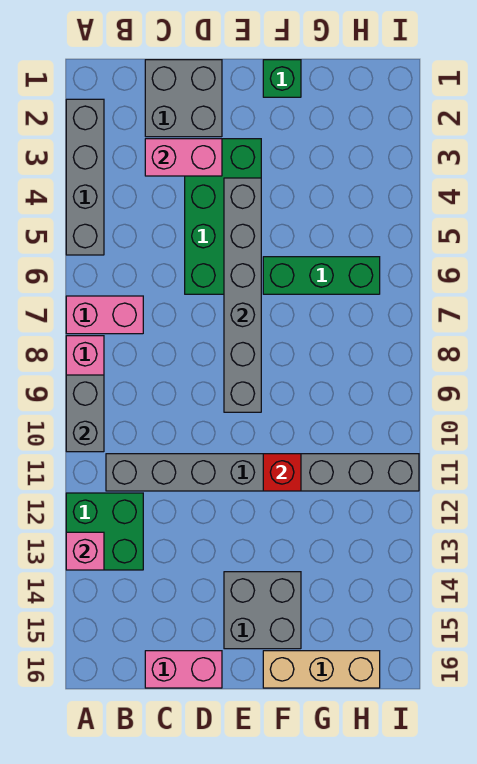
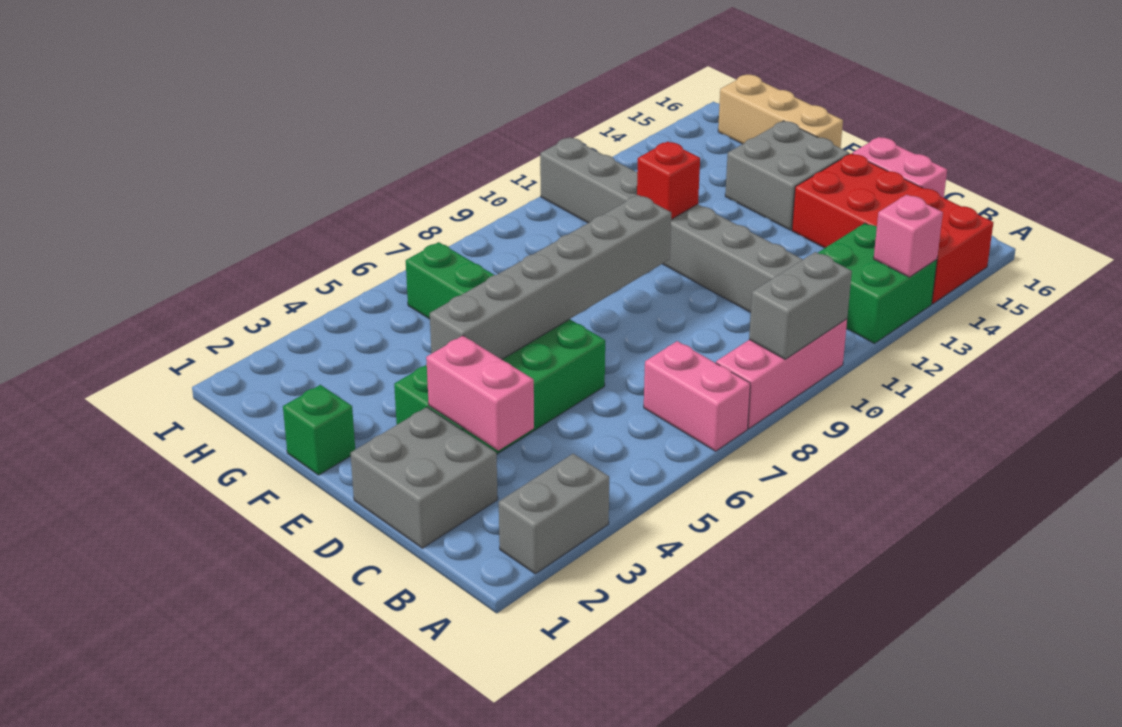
grey brick A2:A5 level 1 -> grey brick A2:A3 level 1
none -> red brick A14:D15 level 1

